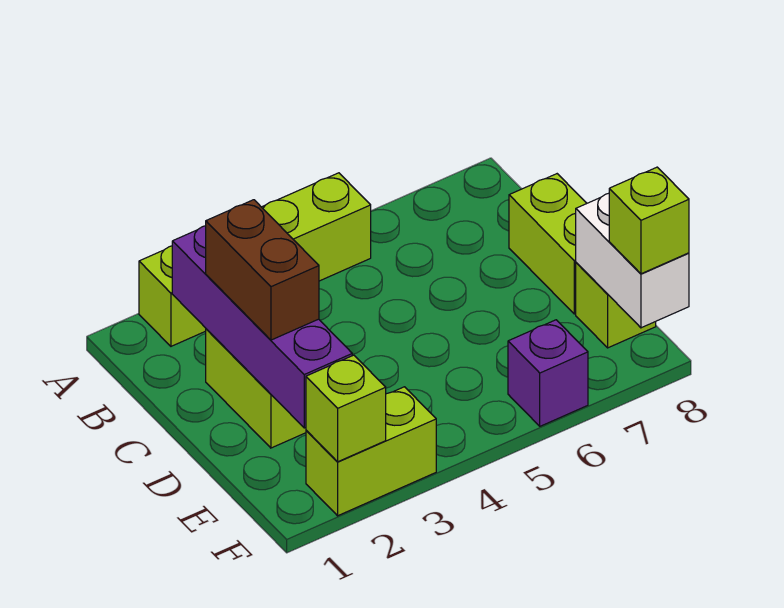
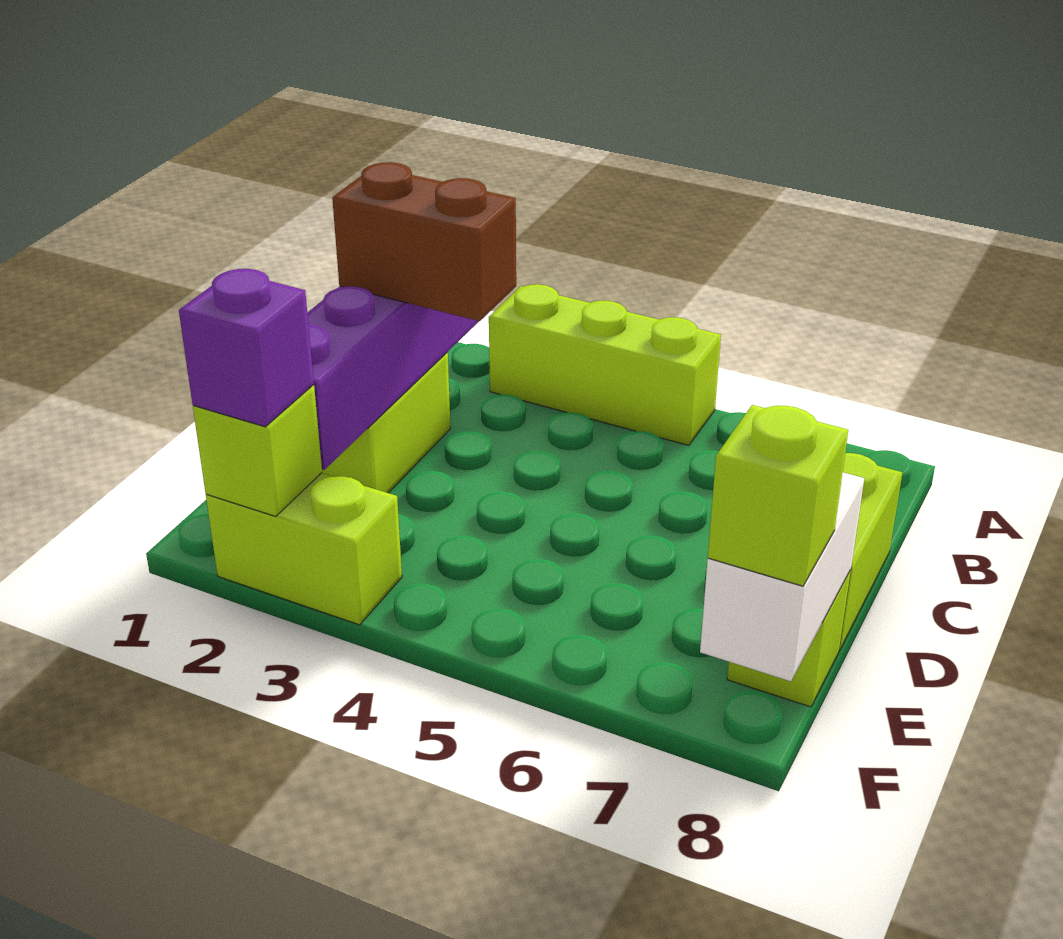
lime brick A2:A5 level 1 -> lime brick A3:A5 level 1
brown brick C2:D2 level 3 -> brown brick C2:C3 level 3
purple brick F6 level 1 -> purple brick F2 level 3

